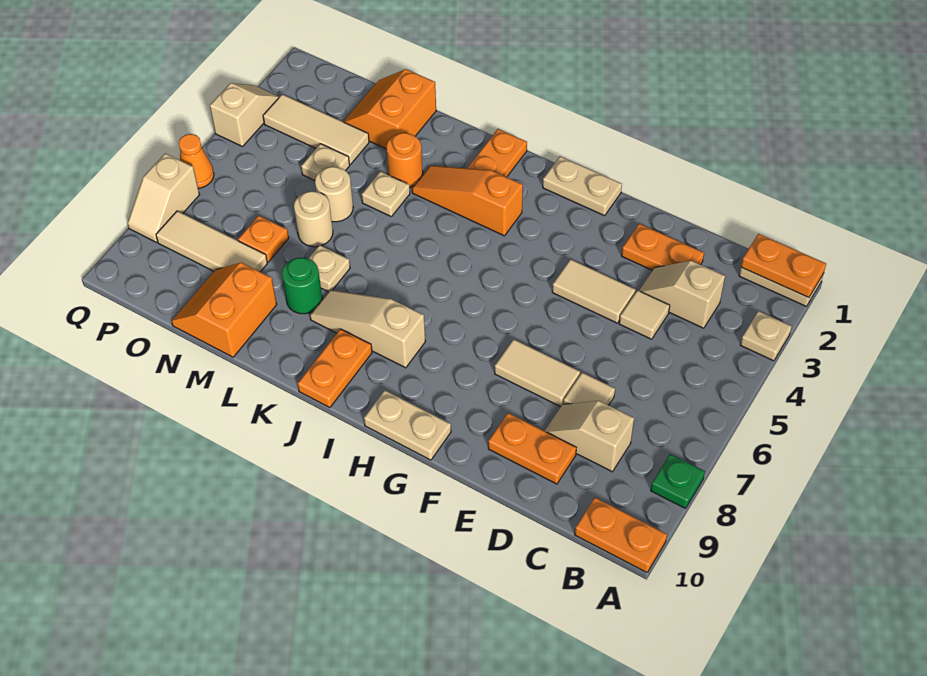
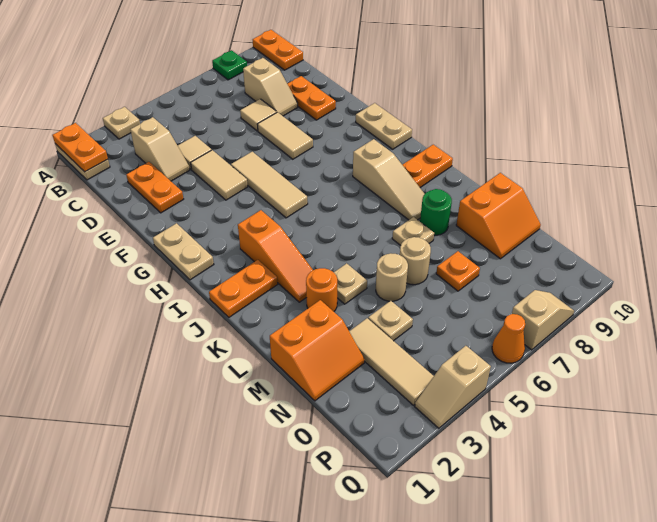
tan tile N8:P8 level 1 -> tan tile F5:H5 level 1

